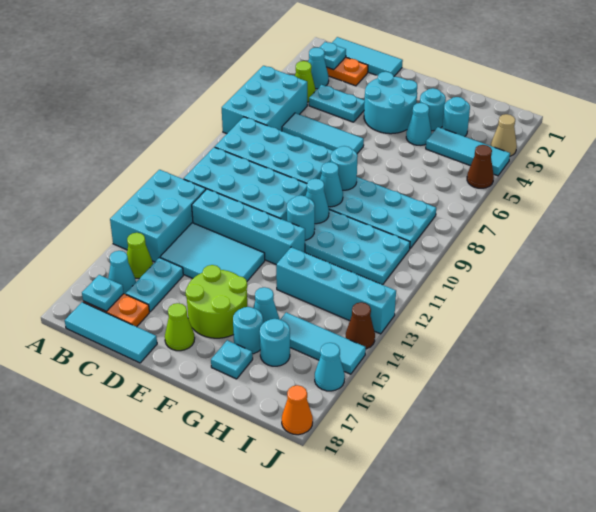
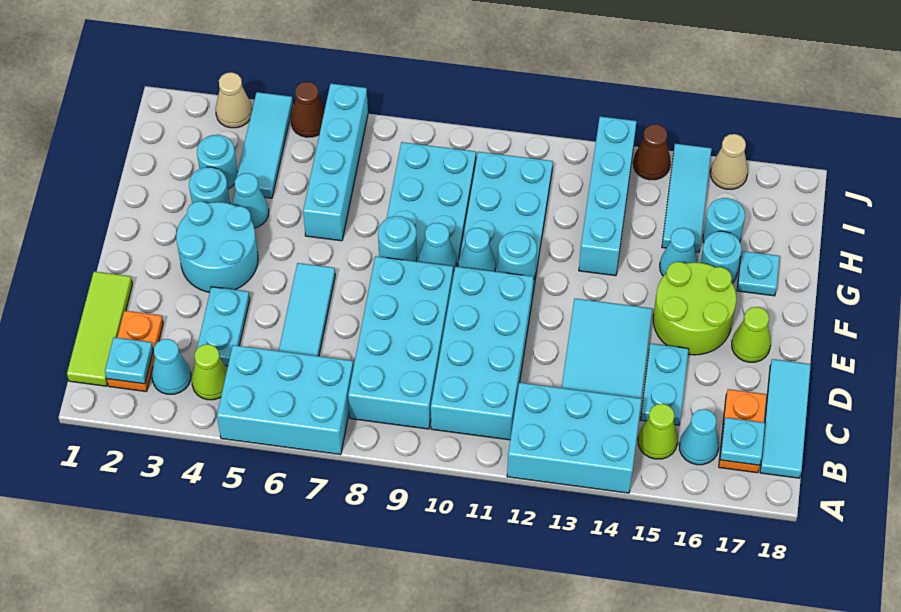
cyan tile B1:D1 level 1 -> lime tile B1:D1 level 1
cyan brick C12:F12 level 1 -> cyan brick G6:J6 level 1
cyan plate C15:C16 level 1 -> cyan plate C15:D15 level 1
cyan cone J16 level 1 -> tan cone J16 level 1
orange cone J18 level 1 -> none

